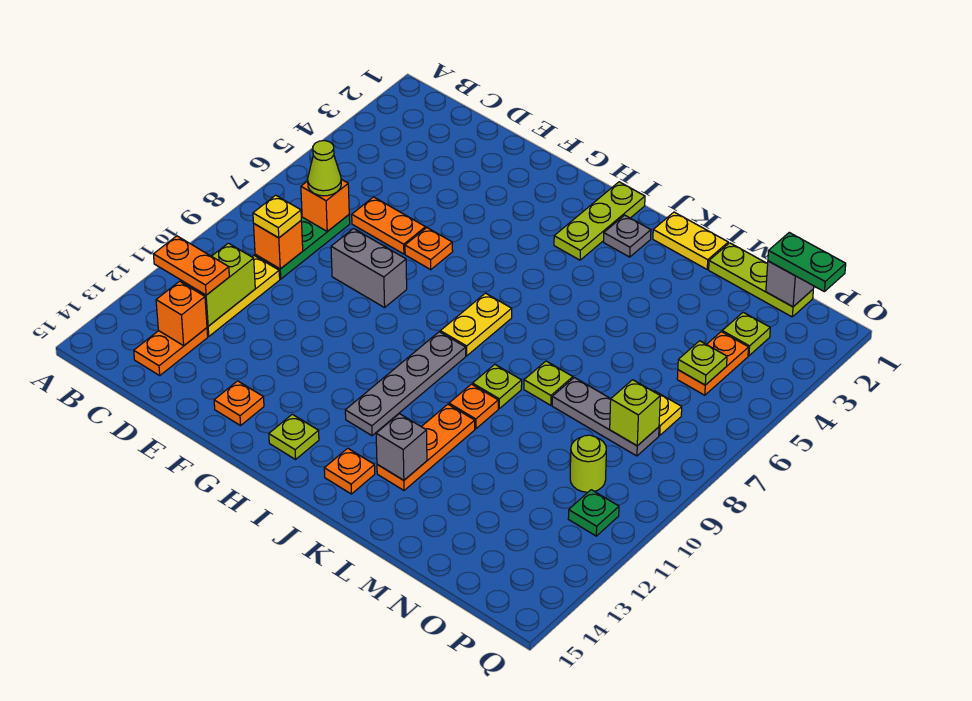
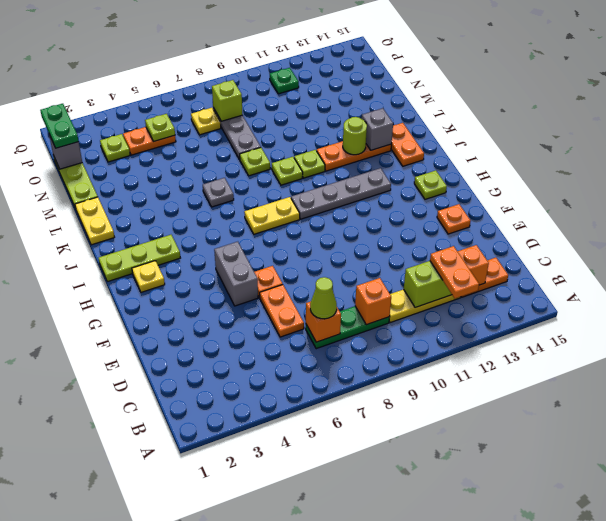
yellow plate C9 level 3 -> yellow plate H2 level 1
grey brick E8:F8 level 1 -> grey brick F5:G5 level 1
grey plate J2 level 1 -> grey plate K6 level 1
orange plate J14 level 1 -> orange plate J14:K14 level 1
orange plate K10 level 1 -> lime plate K10 level 1
lime round brick O10 level 1 -> lime round brick K12 level 2

